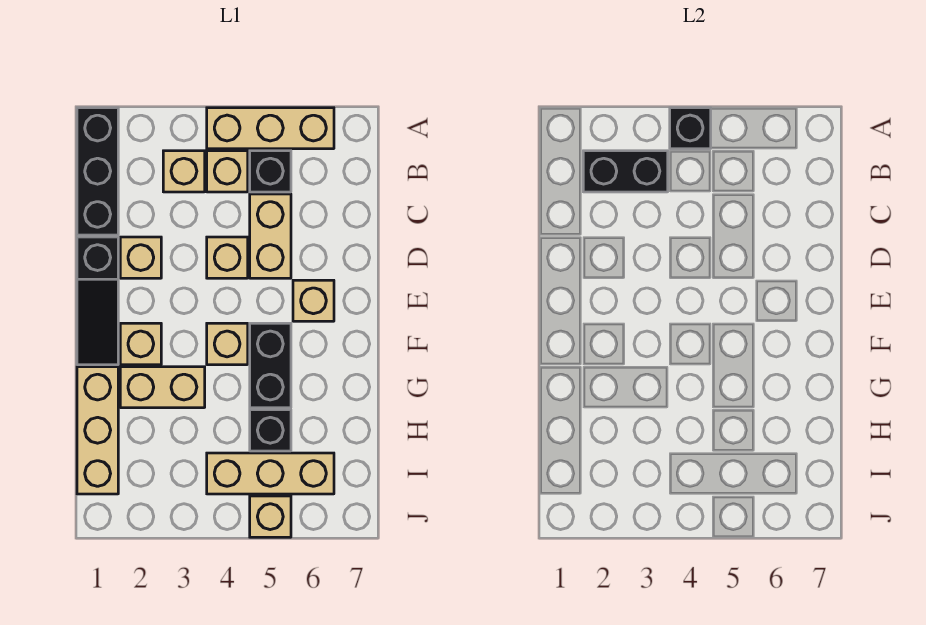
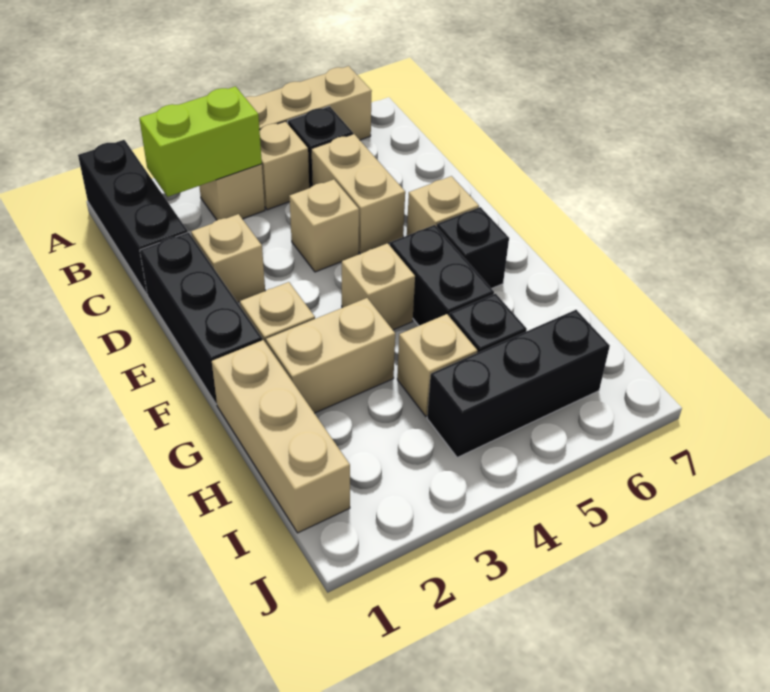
black brick A4 level 2 -> black brick F6 level 1
black brick B2:B3 level 2 -> lime brick B2:B3 level 2
black slope D1:F1 level 1 top D -> black brick D1:F1 level 1
tan brick I4:I6 level 1 -> black brick I4:I6 level 1
tan brick J5 level 1 -> tan brick H4 level 1

